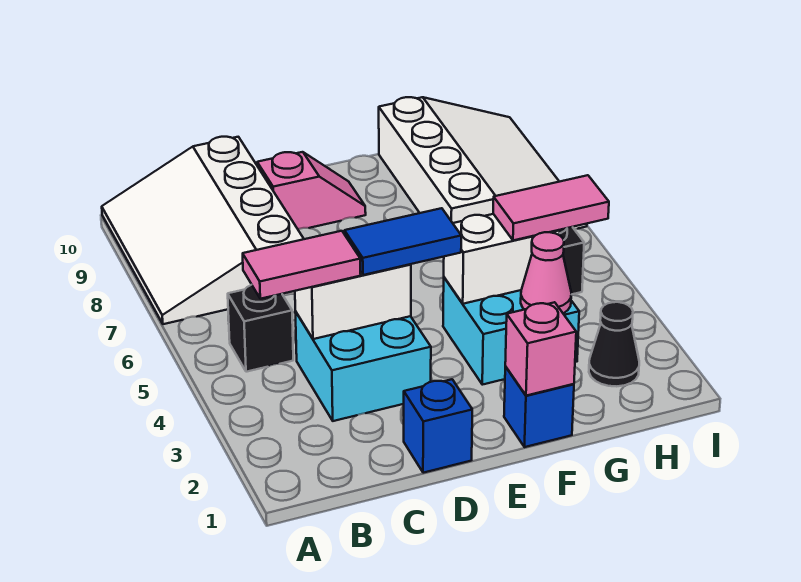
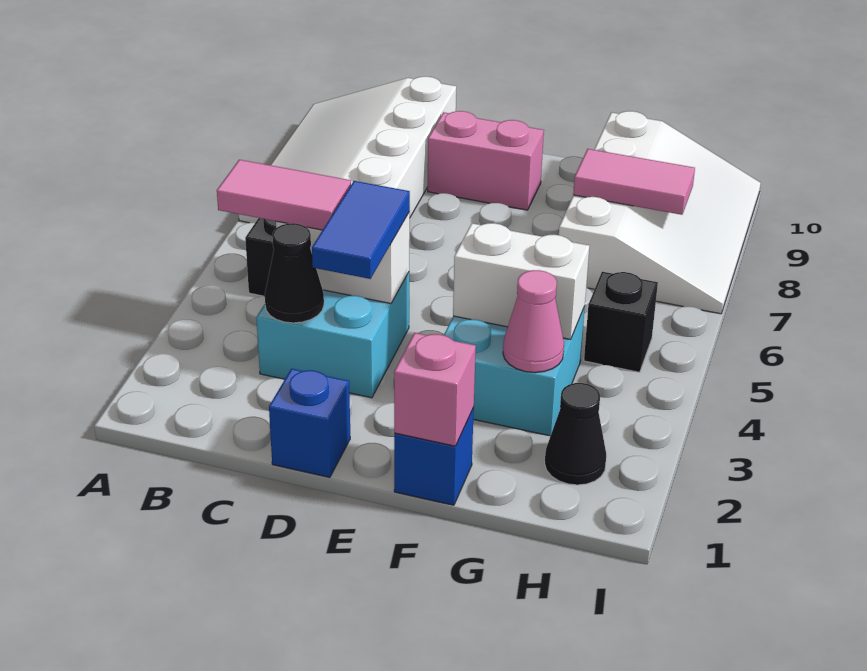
none -> black cone C3 level 2
blue tile D4:E4 level 3 -> blue tile D3:D4 level 3
pink slope D9:E9 level 1 top D -> pink brick D9:E9 level 1
pink tile G4:H4 level 3 -> pink tile G8:H8 level 2

